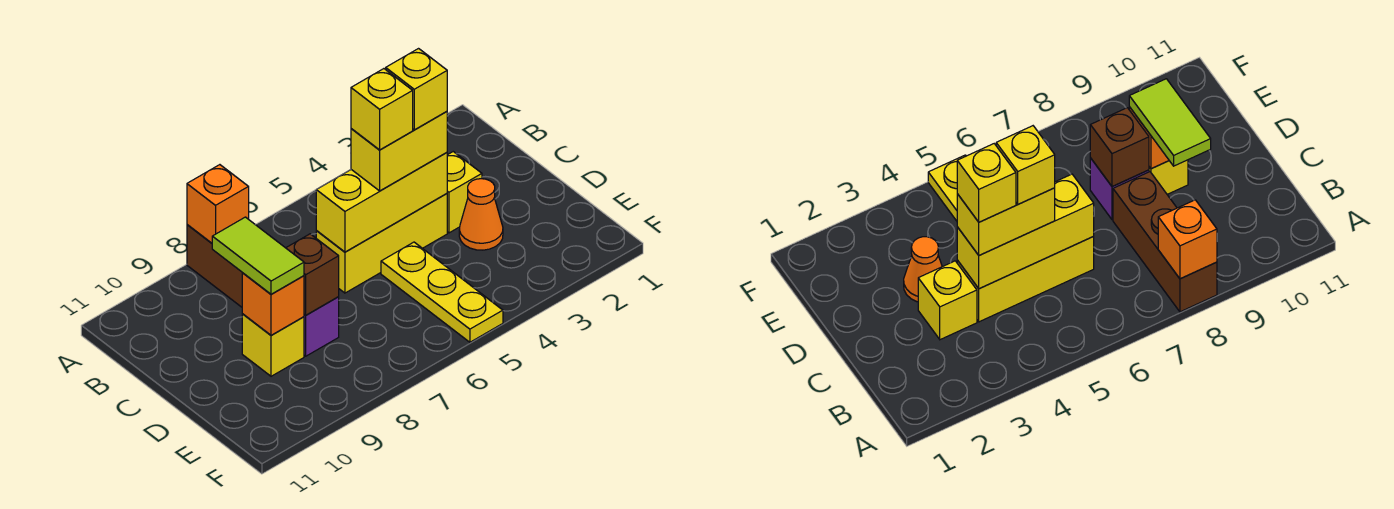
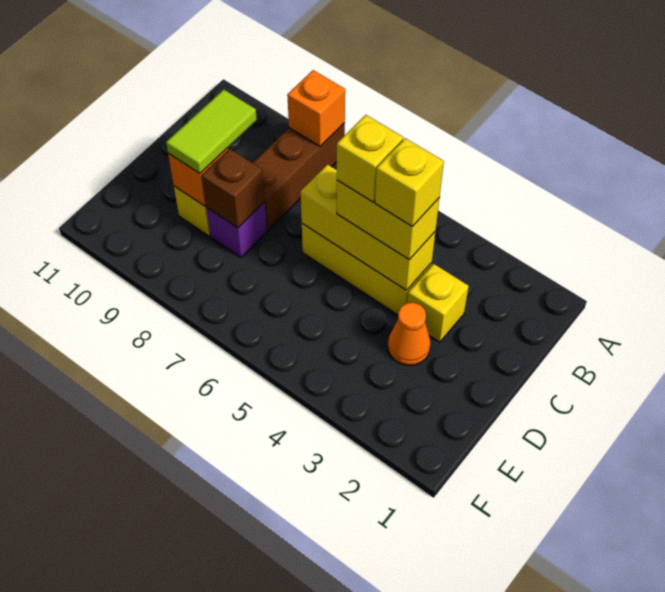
yellow plate D5:F5 level 1 -> none

